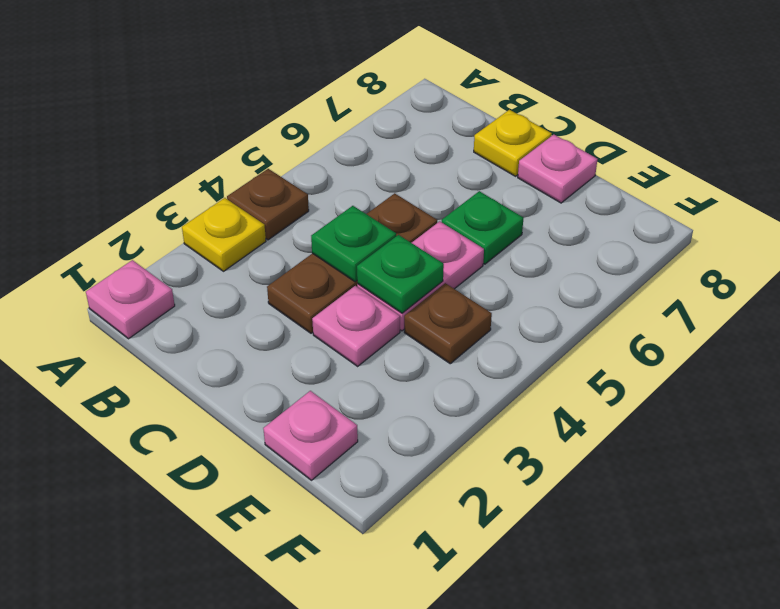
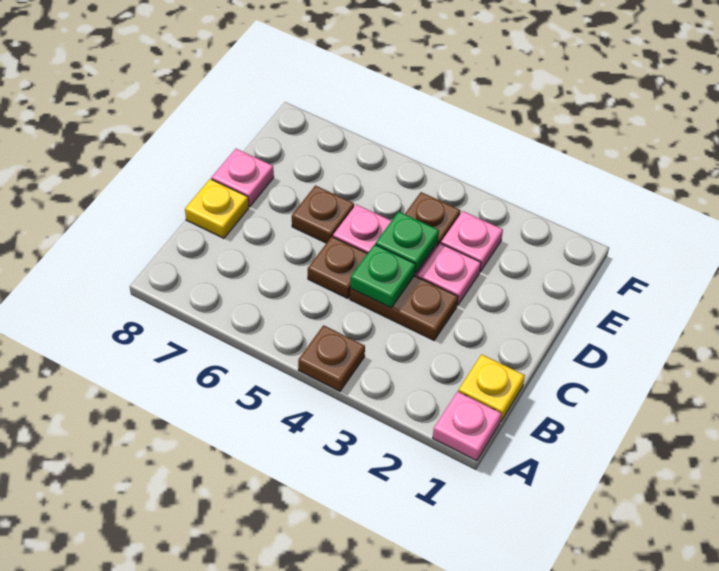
yellow plate A3 level 1 -> yellow plate B1 level 1
green plate D6 level 1 -> brown plate D6 level 1
pink plate E1 level 1 -> pink plate E3 level 1

